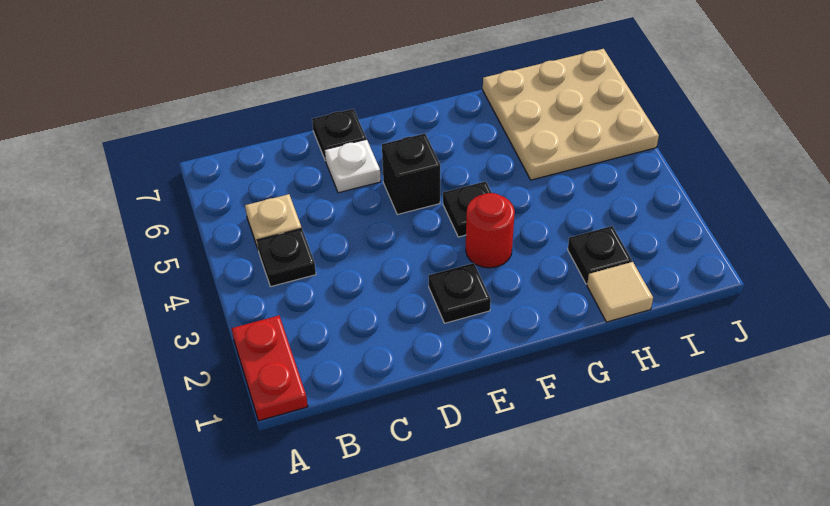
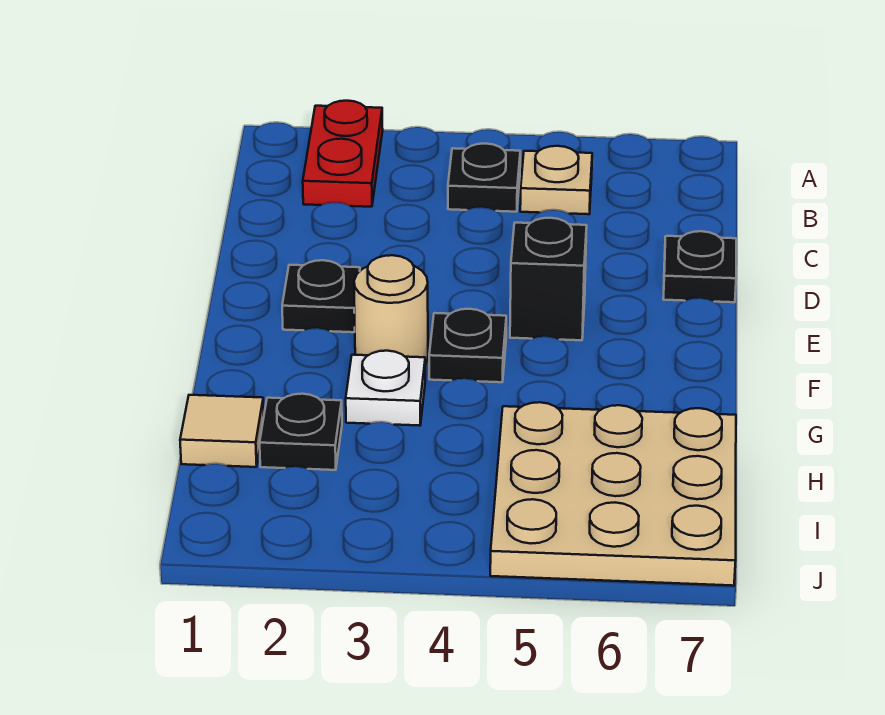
red plate A1:A2 level 1 -> red plate A2:B2 level 1
white plate D6 level 1 -> white plate G3 level 1
red round brick F3 level 1 -> tan round brick F3 level 1

